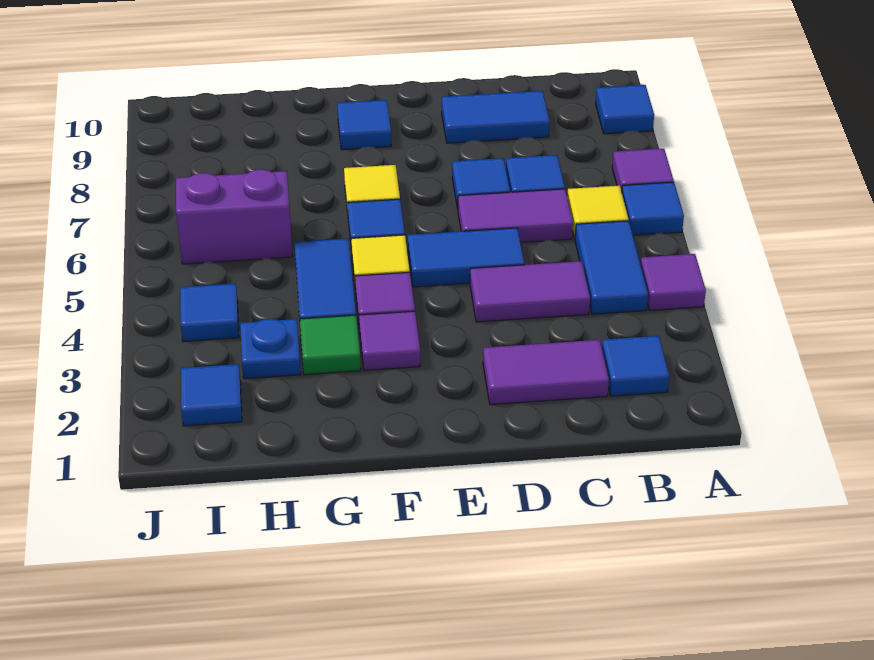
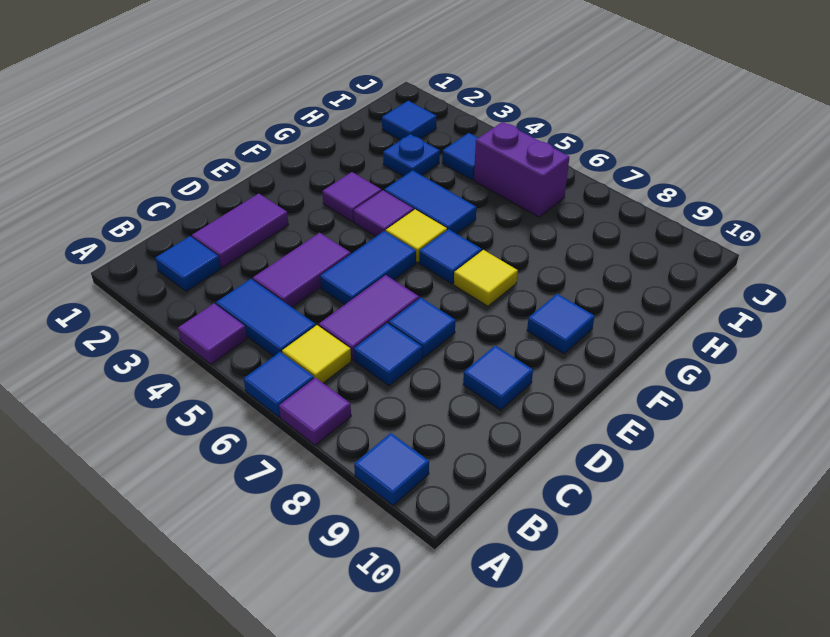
blue tile C9:D9 level 1 -> blue tile D9 level 1
green tile G3 level 1 -> none
purple brick H6:I6 level 1 -> purple brick I5:I6 level 1

